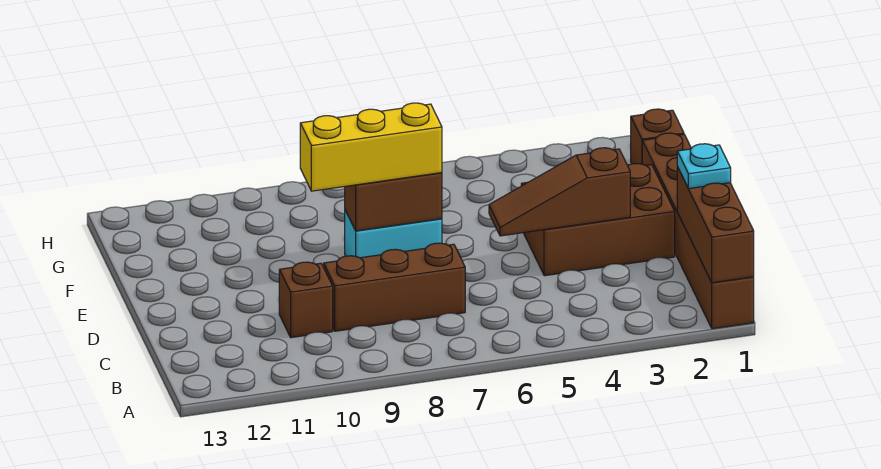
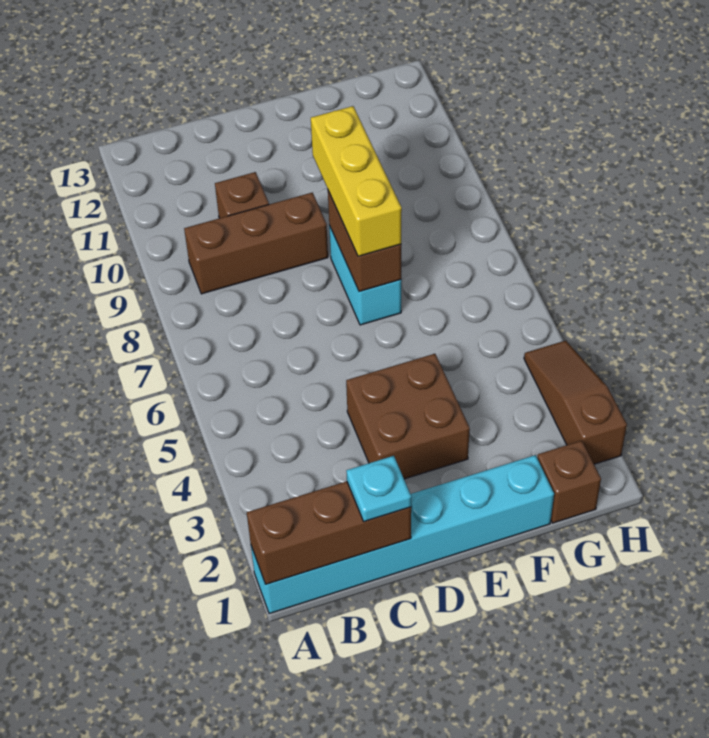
brown brick A1:F1 level 1 -> cyan brick A1:F1 level 1
brown brick C7:C9 level 1 -> brown brick B9:D9 level 1
brown brick D2:E4 level 1 -> brown brick D3:E4 level 1
brown slope D3:D5 level 2 top 3 -> brown slope H2:H4 level 1 top 2

